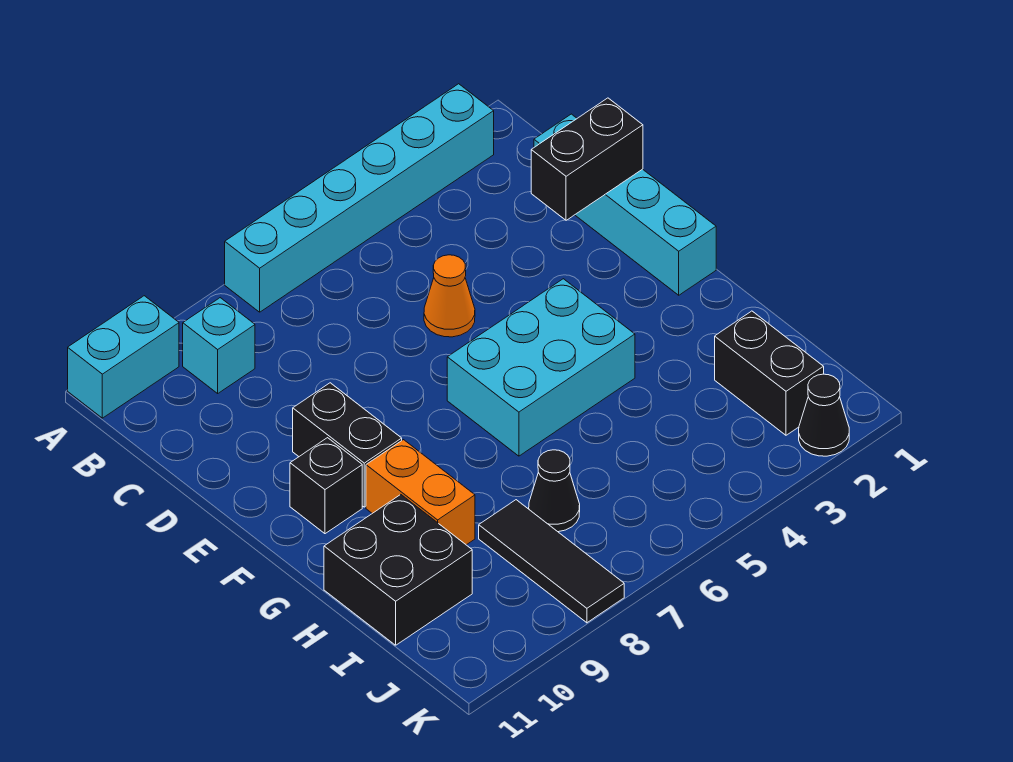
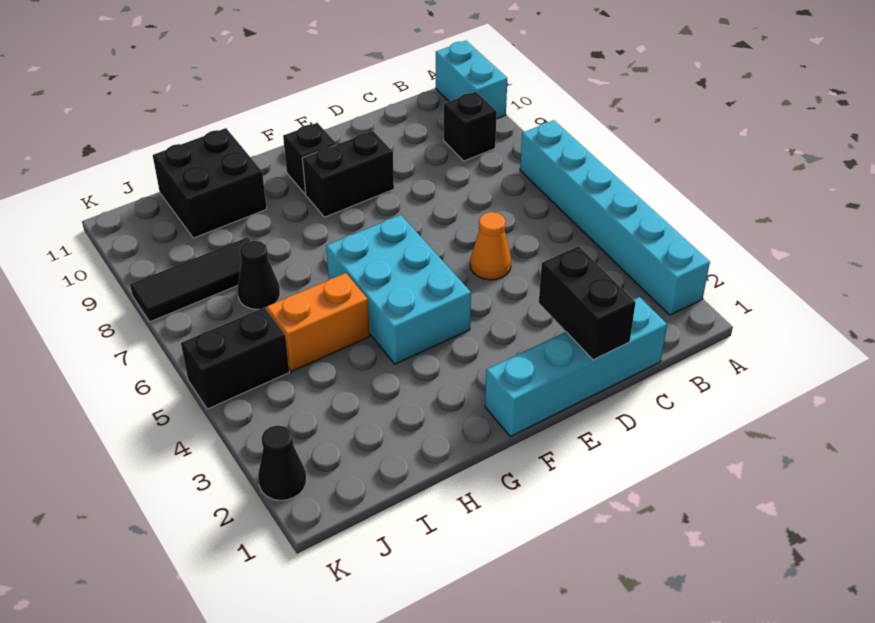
cyan brick B9 level 1 -> black brick B9 level 1
orange brick G9:H9 level 1 -> orange brick H5:I5 level 1
black brick I2:J2 level 1 -> black brick J5:K5 level 1

